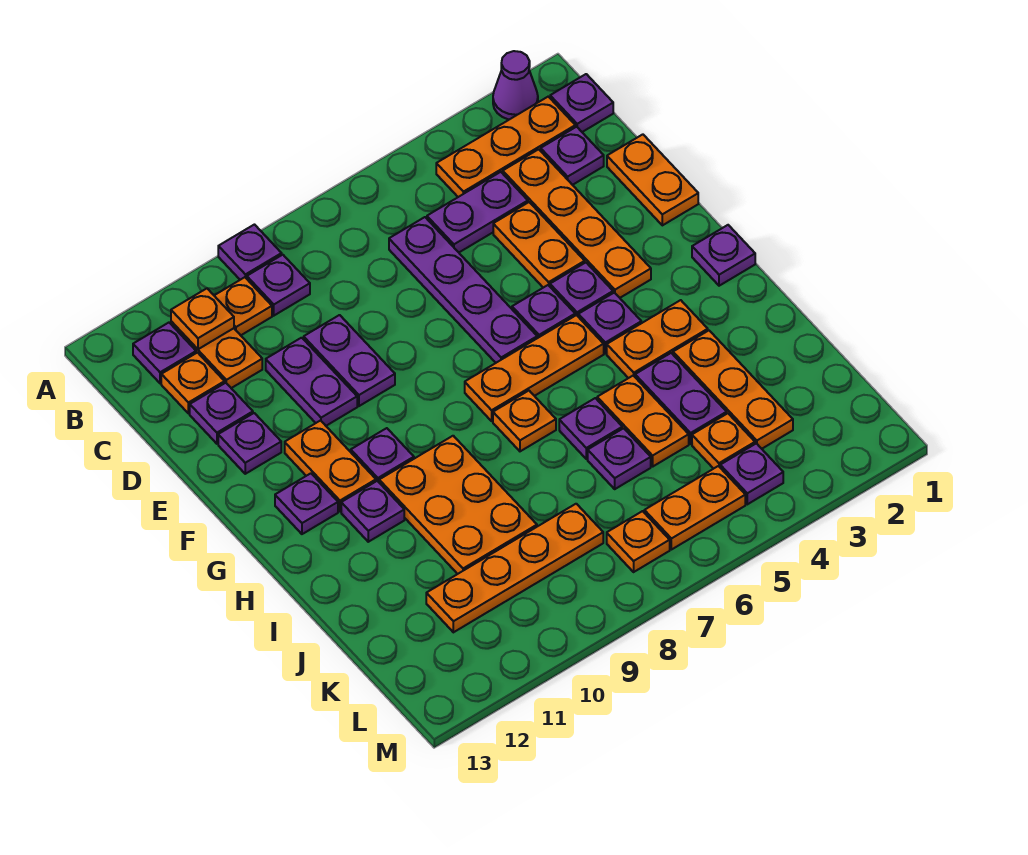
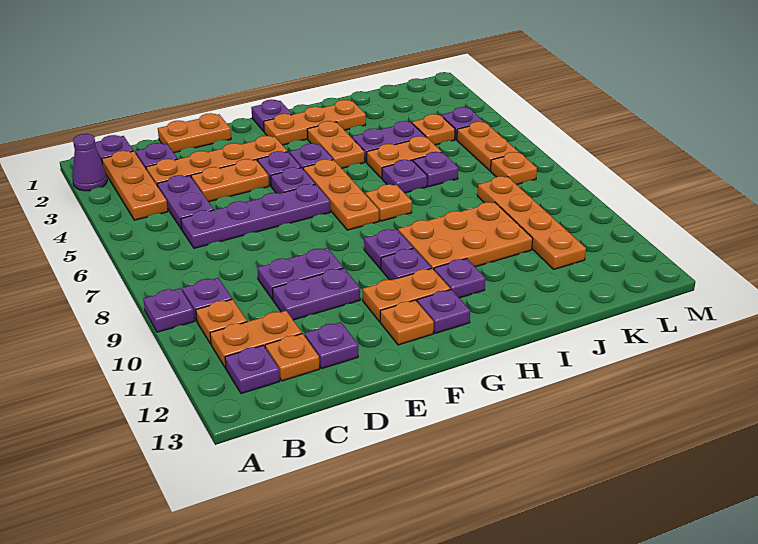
orange plate B11 level 2 -> orange plate F12 level 1
purple plate E12 level 1 -> purple plate G9 level 1
orange plate I3:K3 level 1 -> orange plate G2:I2 level 1

